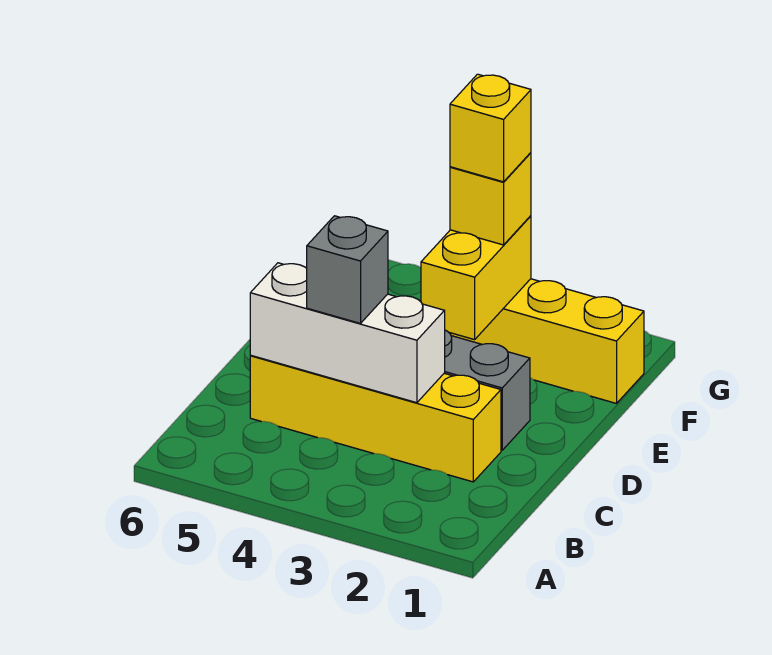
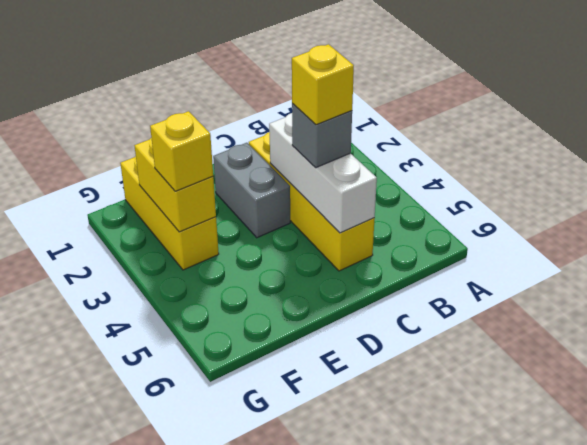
yellow brick E3:F3 level 2 -> yellow brick F2:F3 level 2
yellow brick F3 level 4 -> yellow brick C4 level 4

